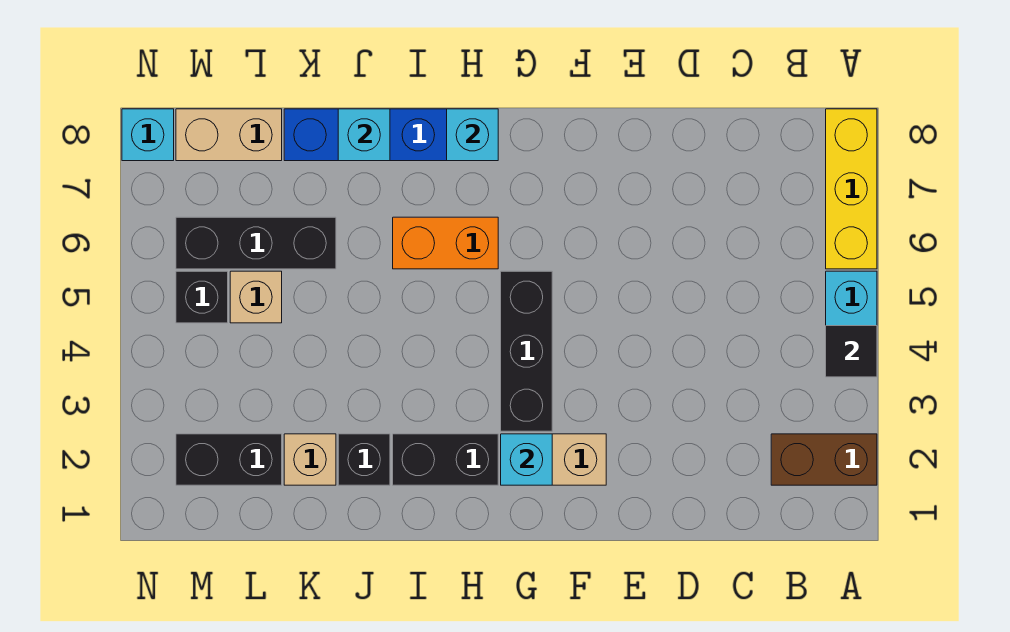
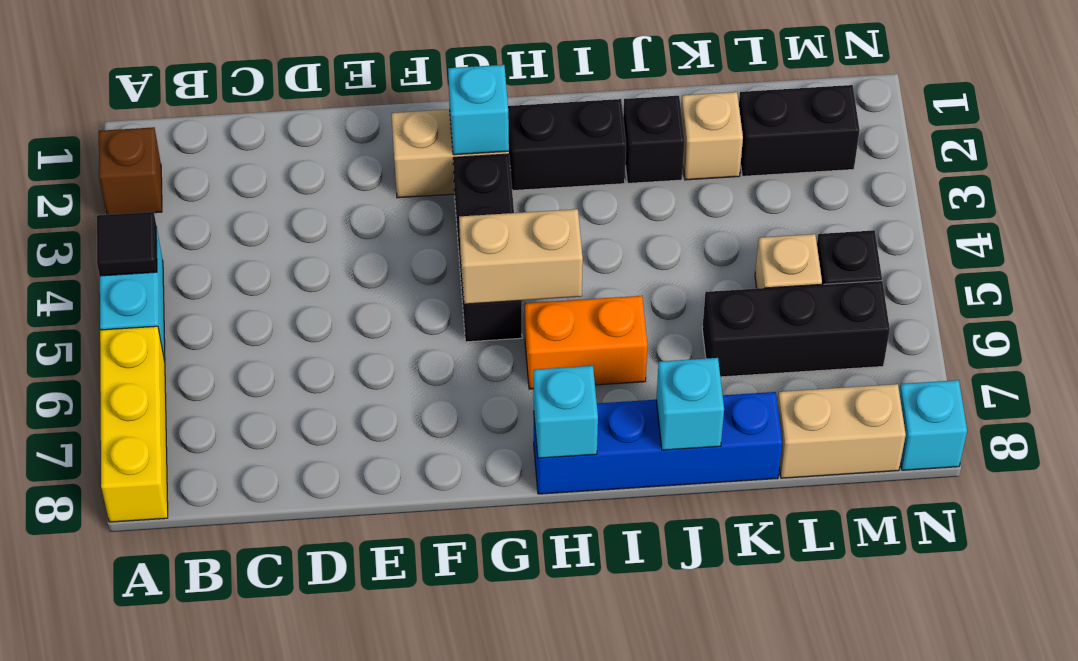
brown brick A2:B2 level 1 -> brown brick A2 level 1
none -> tan brick G5:H5 level 2

